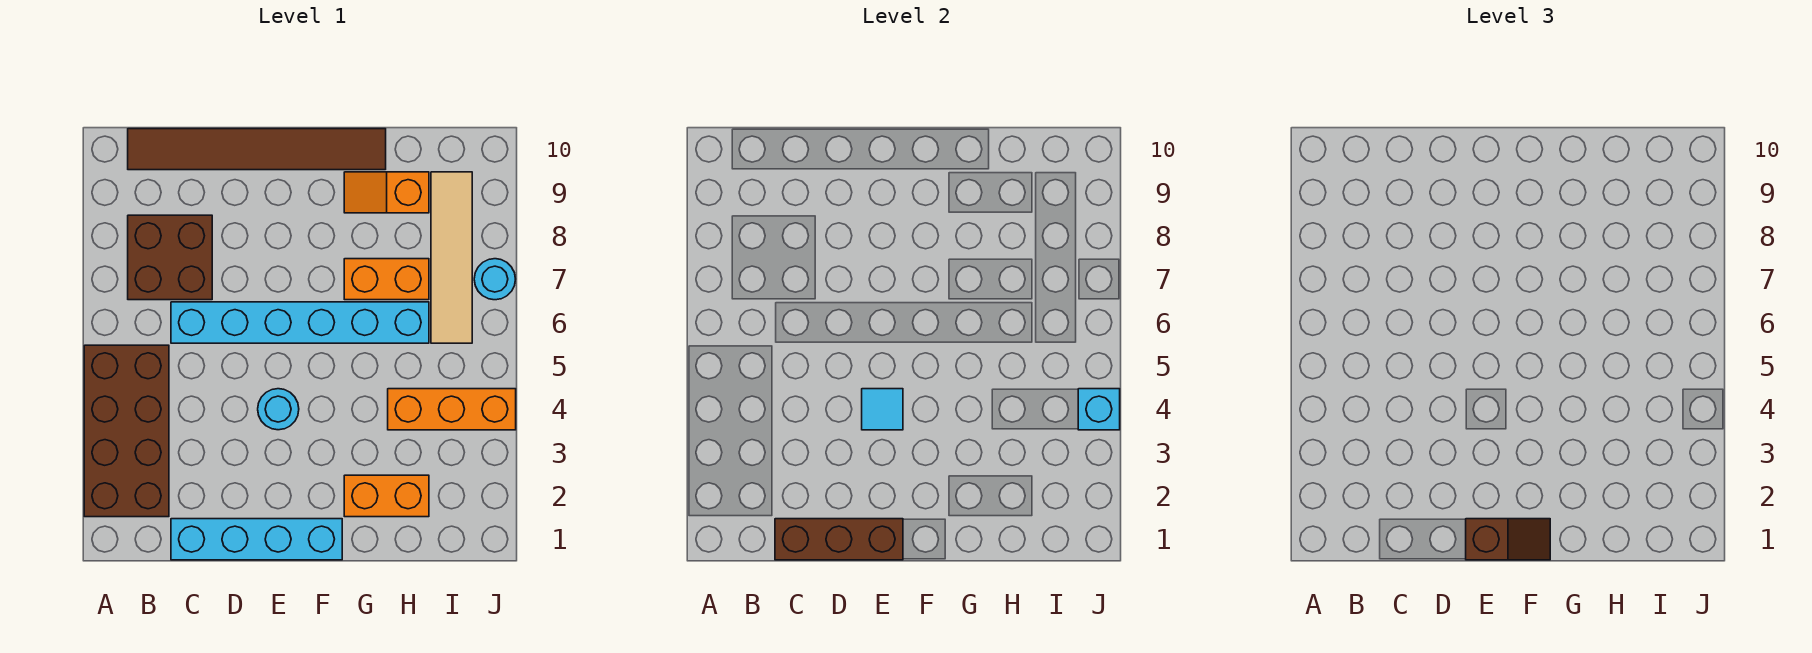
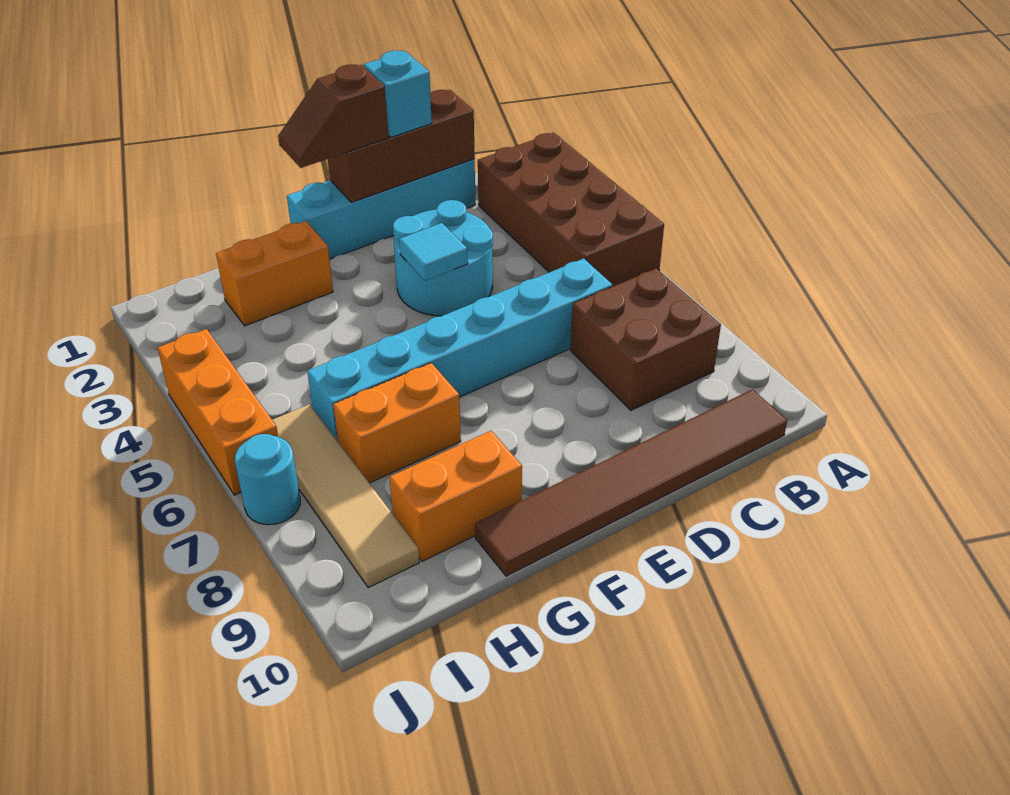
cyan round brick E4 level 1 -> cyan round brick D3:E4 level 1
orange slope G9:H9 level 1 top H -> orange brick G9:H9 level 1
orange brick H4:J4 level 1 -> orange brick J4:J6 level 1
cyan brick J4 level 2 -> cyan brick D1 level 3

